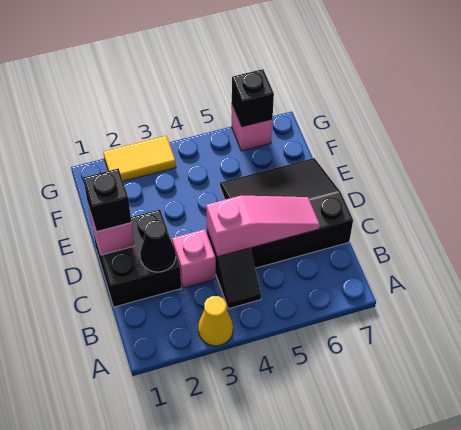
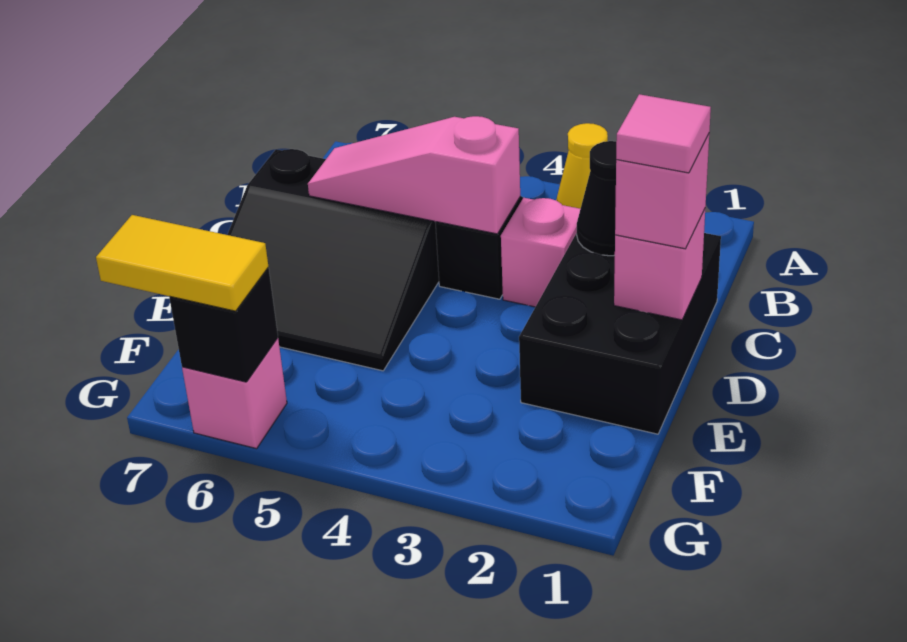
black brick C1:D2 level 1 -> black brick C1:E2 level 1
black brick D1 level 3 -> pink brick D1 level 3
none -> pink tile D1 level 4
yellow tile G2:G3 level 1 -> yellow tile G6:G7 level 3

